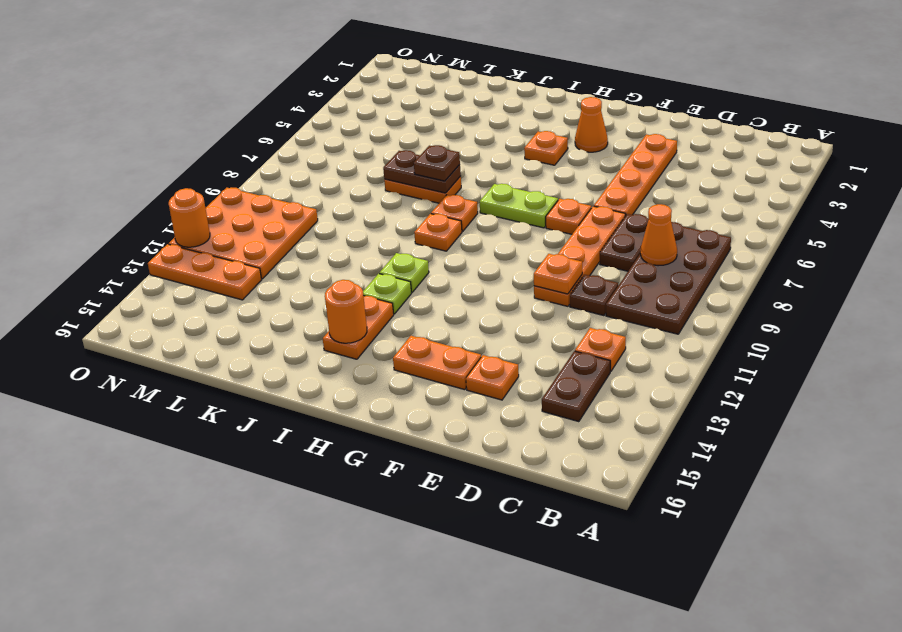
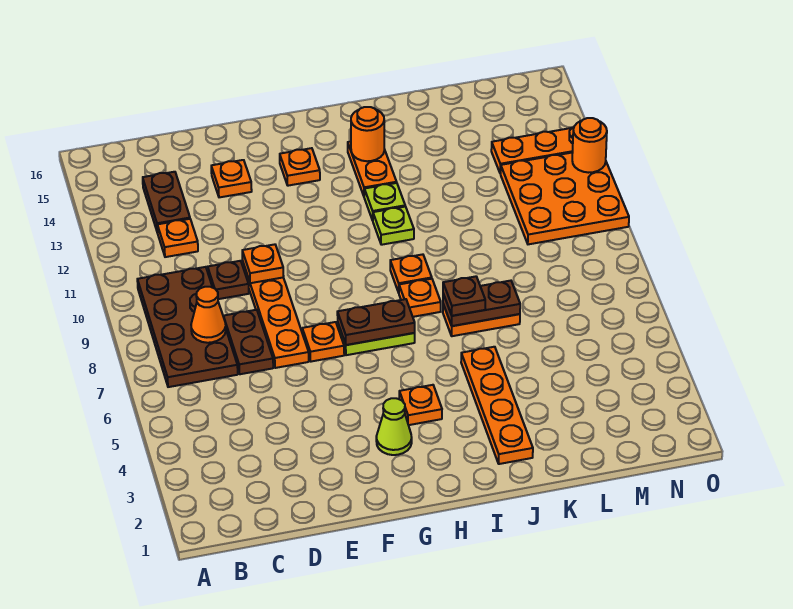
orange plate E3:E6 level 1 -> orange plate J2:J5 level 1
orange plate F14:G14 level 1 -> orange plate G14 level 1
orange cone G3 level 1 -> lime cone G3 level 1
none -> brown plate G7:H7 level 2

